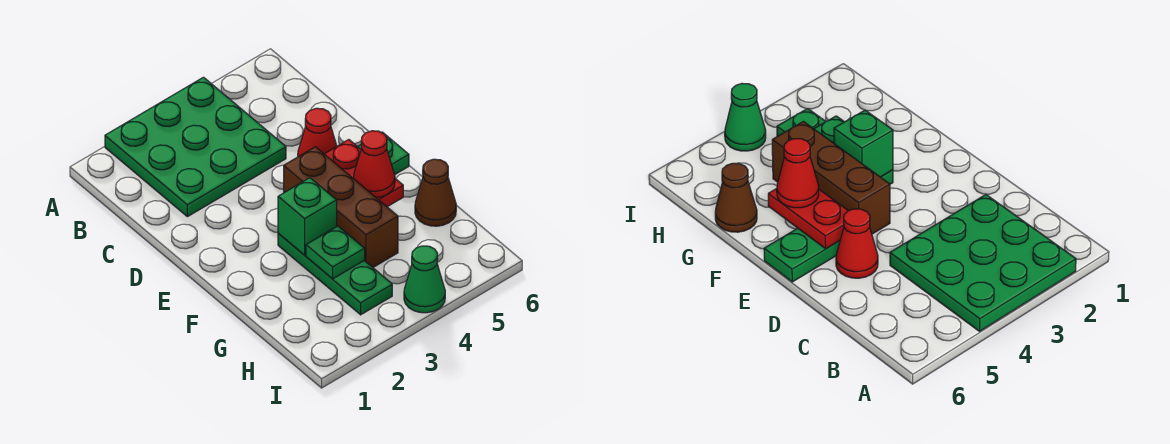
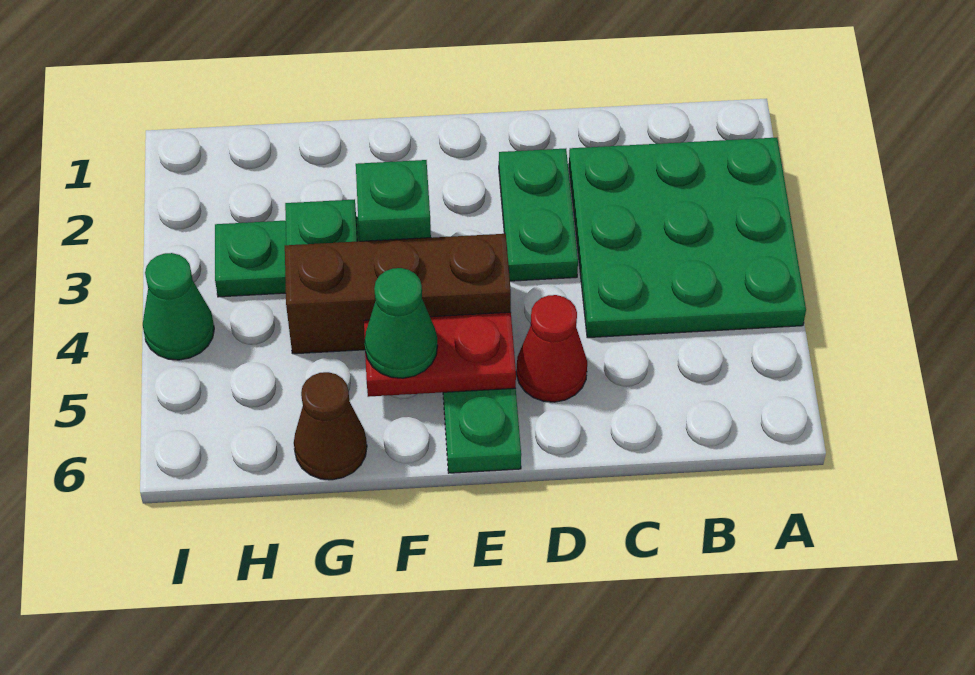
none -> green plate D2:D3 level 1
red cone F5 level 3 -> green cone F5 level 3

